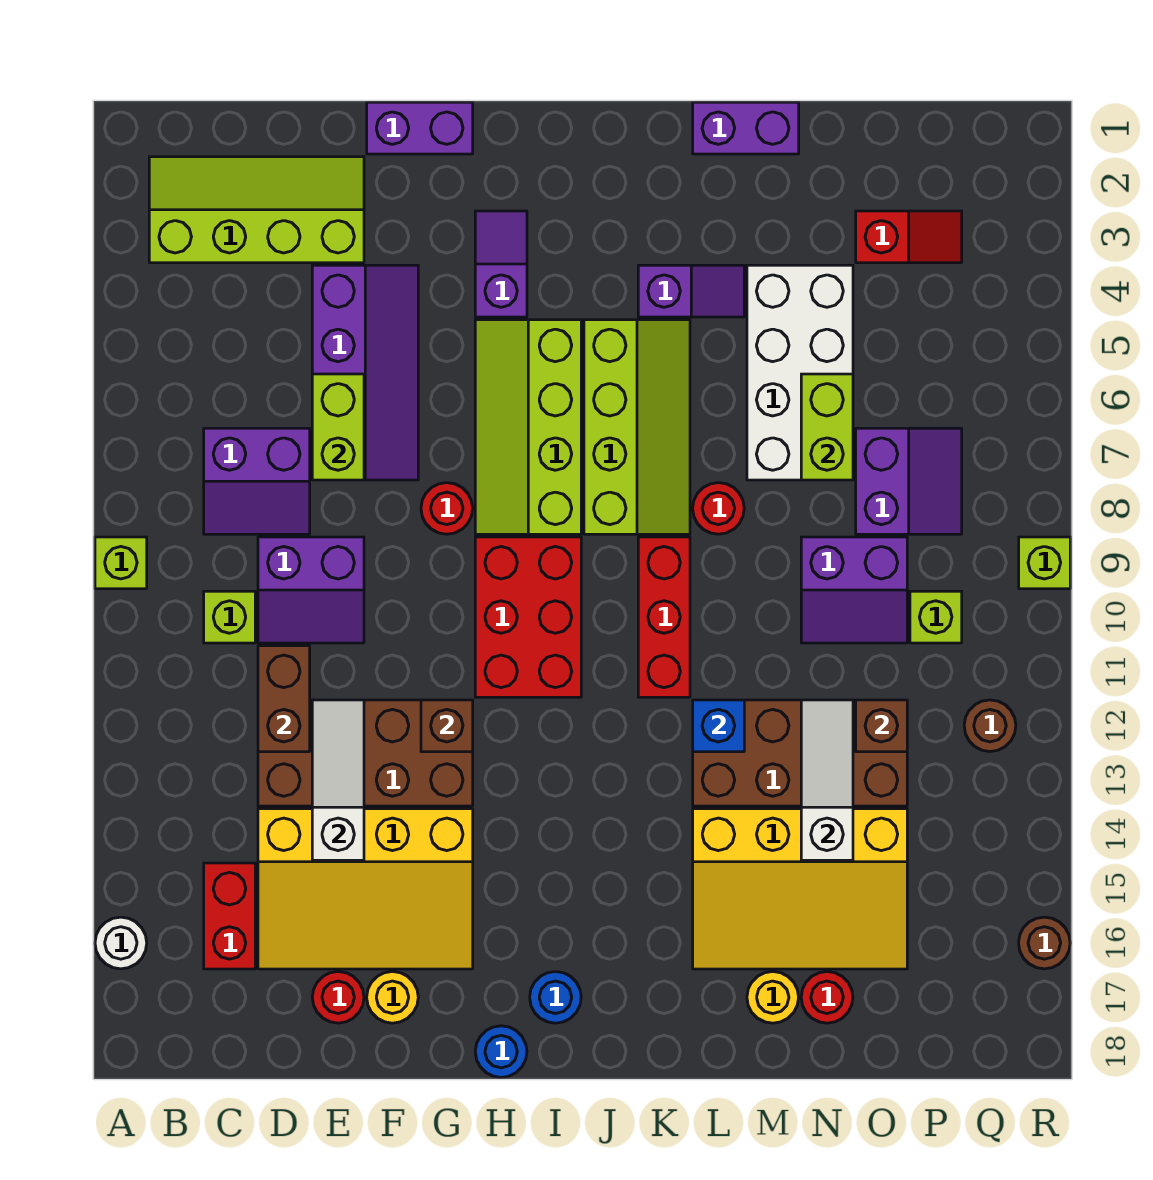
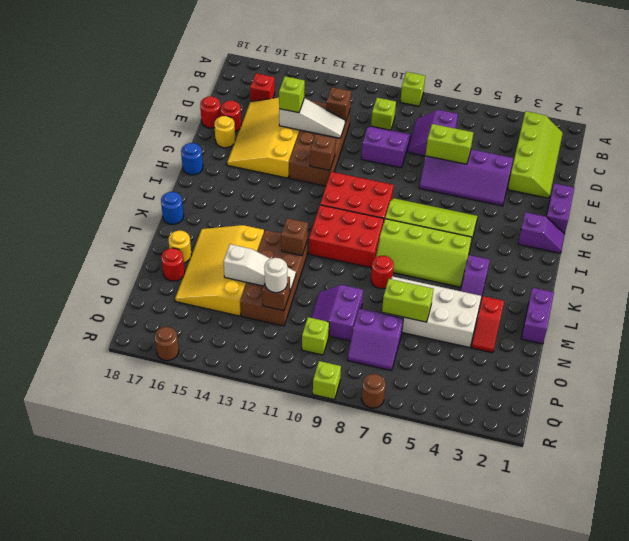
white round brick A16 level 1 -> white round brick O12 level 3
red brick C15:C16 level 1 -> red brick C16 level 1
purple slope D9:E10 level 1 top 9 -> purple slope D9:E10 level 1 top E
brown brick D11:D12 level 2 -> brown brick D12 level 2
none -> lime brick E14 level 3
red round brick G8 level 1 -> red round brick E18 level 1
purple slope H3:H4 level 1 top 4 -> purple slope H1:H2 level 1 top 2
blue round brick I17 level 1 -> blue round brick K18 level 1
red brick K9:K11 level 1 -> red brick J9:K11 level 1
blue brick L12 level 2 -> brown brick L12 level 2
red slope O3:P3 level 1 top O -> red slope M3:N3 level 1 top M
brown round brick Q12 level 1 -> brown round brick R7 level 1

